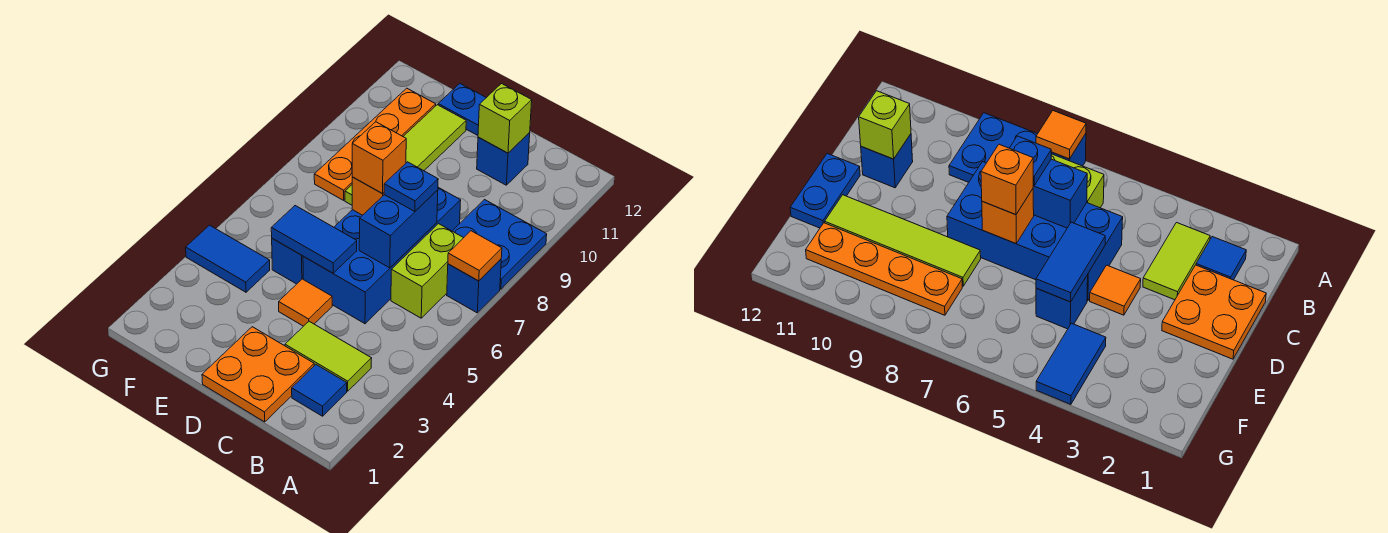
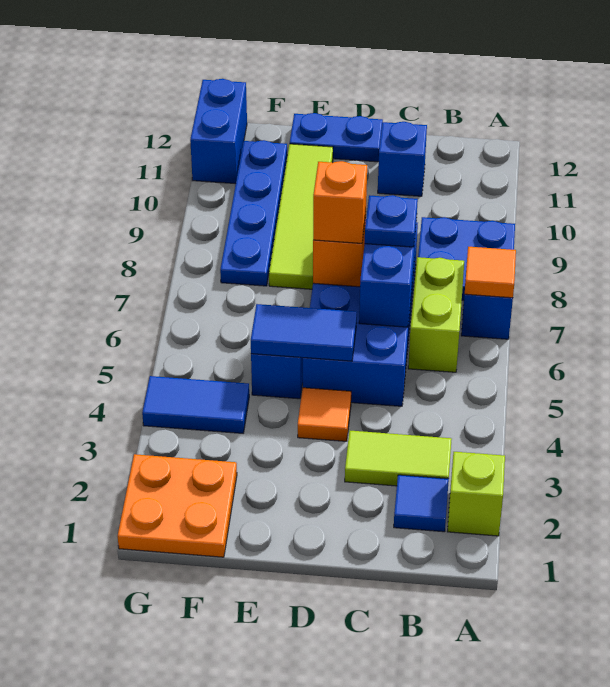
orange plate C1:D2 level 1 -> orange plate F1:G2 level 1
lime brick C11 level 2 -> lime brick A2 level 1
orange plate F8:F11 level 1 -> blue plate F8:F11 level 1
none -> blue brick G11:G12 level 1

